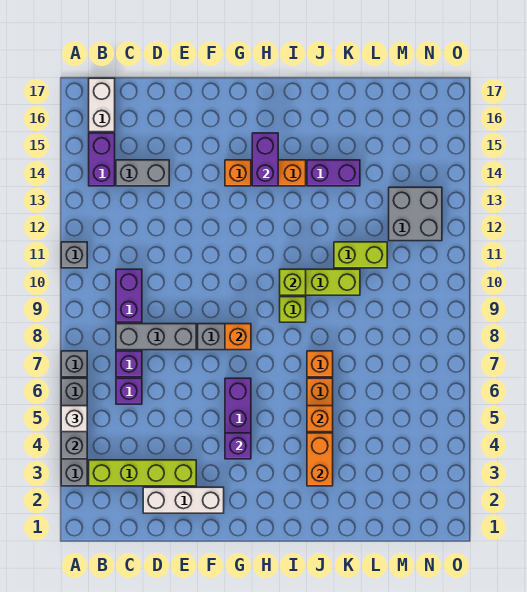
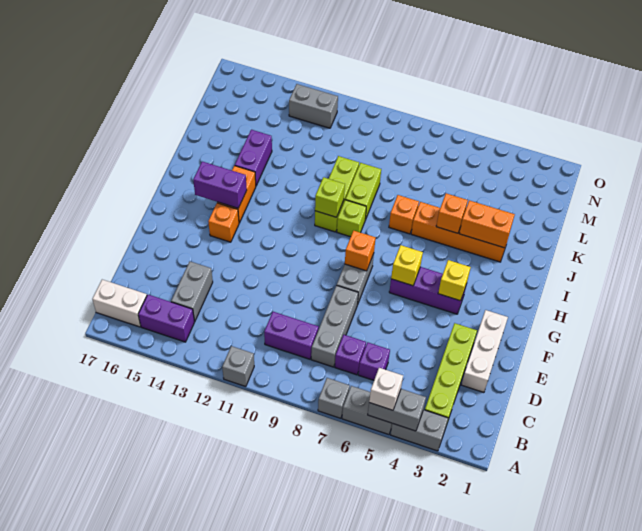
purple brick G4 level 2 -> yellow brick G4 level 2
none -> yellow brick G6 level 2
lime brick K11:L11 level 1 -> lime brick J9:K9 level 1
grey brick M12:N13 level 1 -> grey brick N12:N13 level 1

